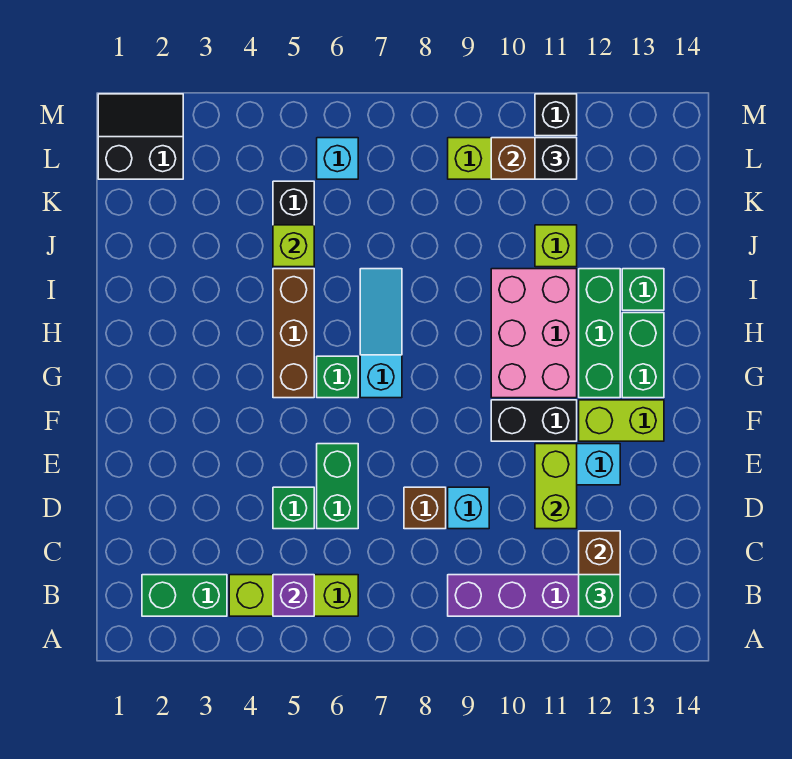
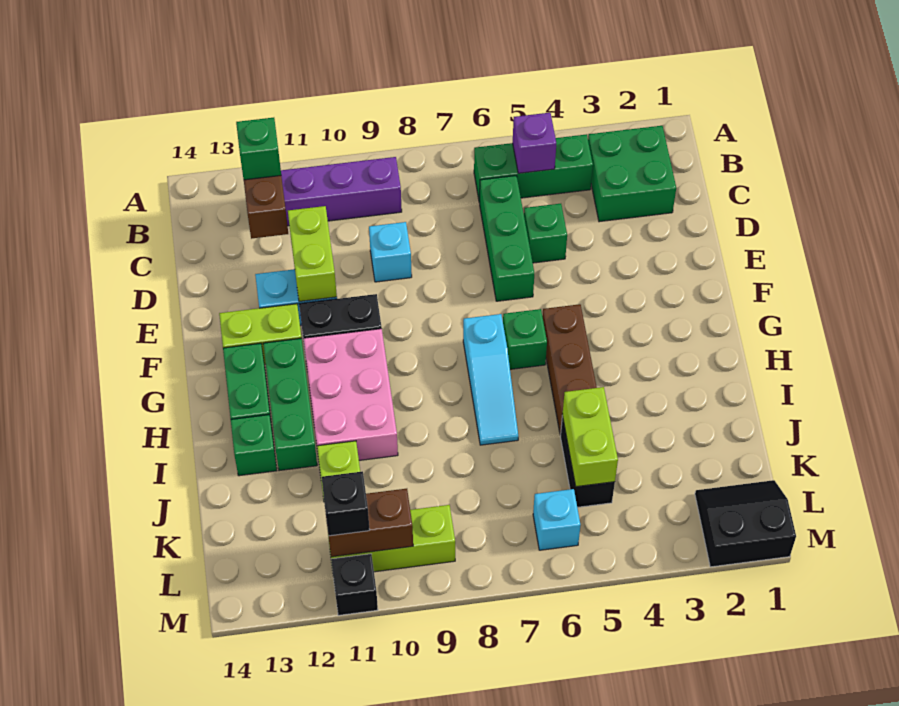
green brick B2:B3 level 1 -> green brick B2:C3 level 1
lime brick B4:B6 level 1 -> green brick B4:B6 level 1
green brick D6:E6 level 1 -> green brick C6:E6 level 1
brown brick D8 level 1 -> none
lime brick J5 level 2 -> lime brick J5:K5 level 2
black slope L1:M2 level 1 top L -> black slope L1:M2 level 1 top M

